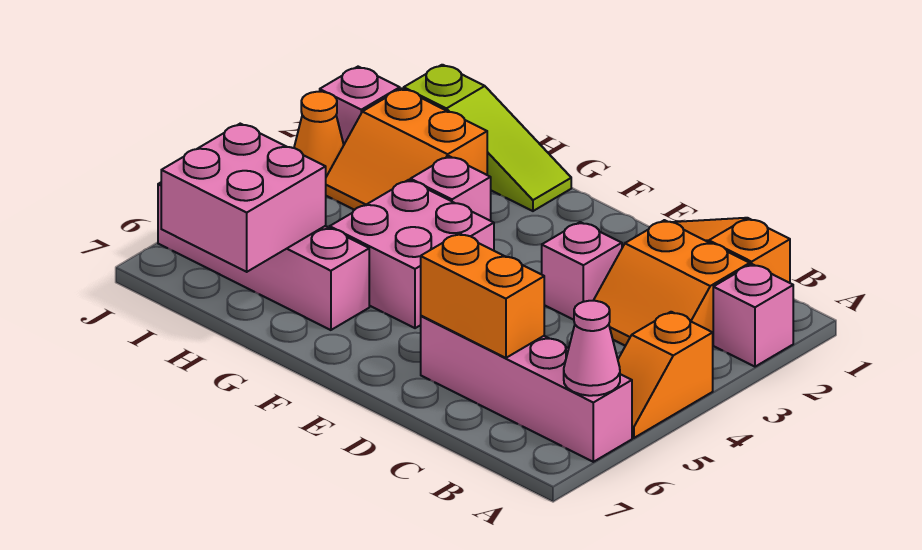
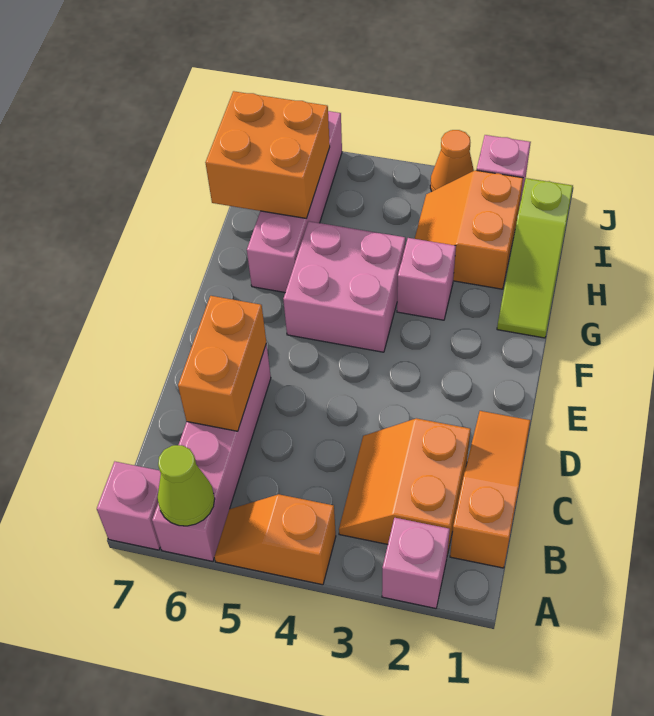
pink cone A6 level 2 -> lime cone A6 level 2
pink brick D3 level 1 -> pink brick A7 level 1
pink brick H6:I7 level 2 -> orange brick H6:I7 level 2

